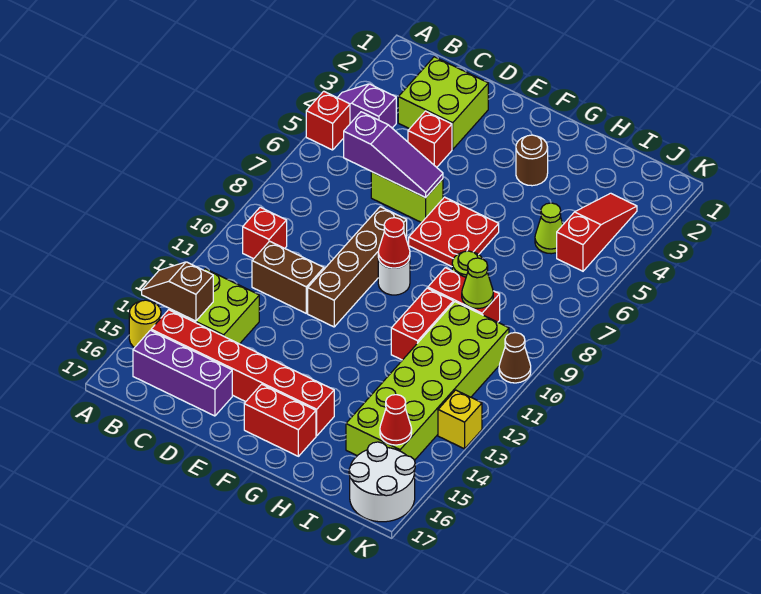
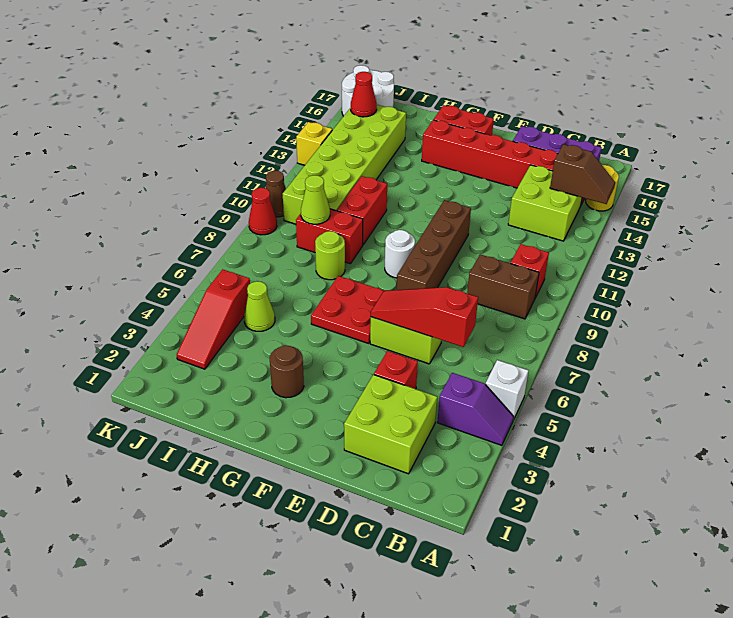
red brick A5 level 1 -> white brick A5 level 1
purple slope C6:E6 level 2 top C -> red slope C6:E6 level 2 top C
brown brick C11:D11 level 1 -> brown brick B9:C9 level 1
red cone F9 level 2 -> red cone K9 level 1

